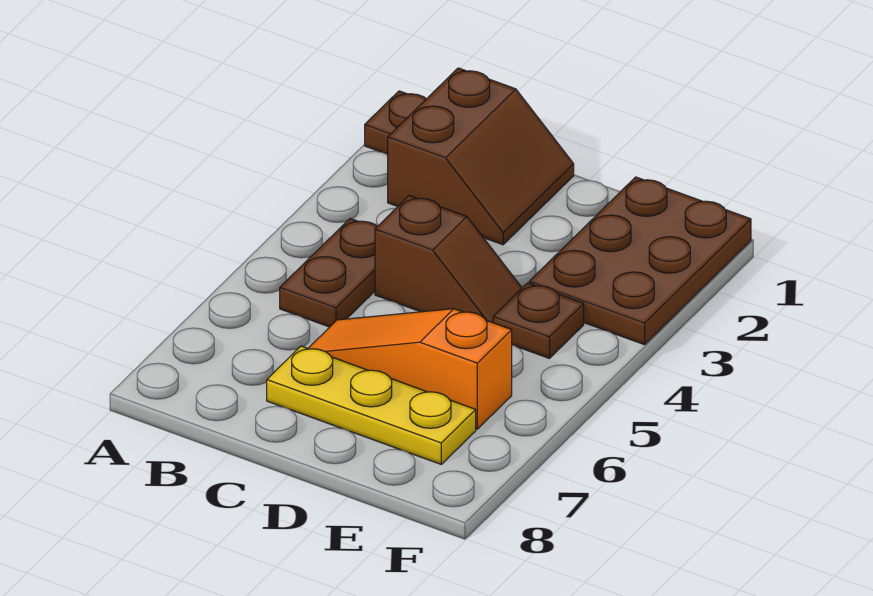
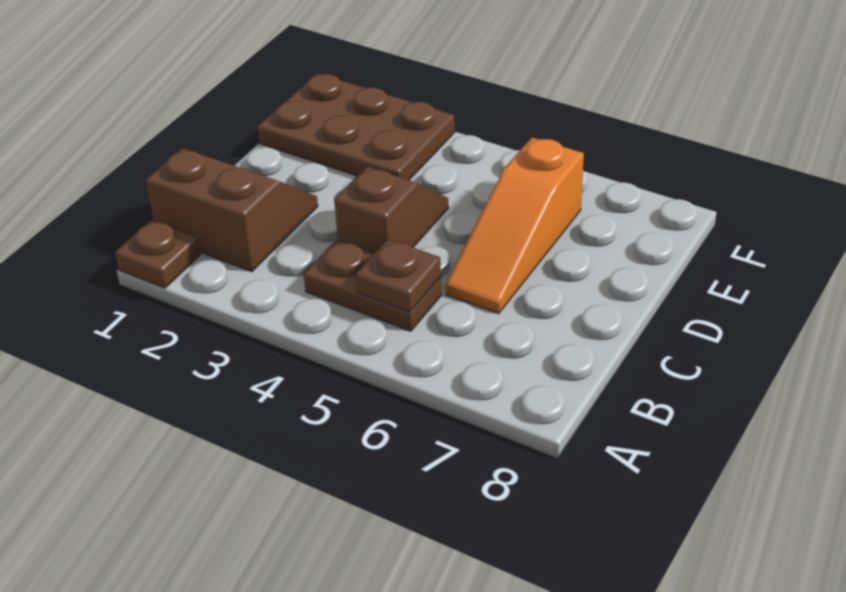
yellow plate C7:E7 level 1 -> none
brown plate E4 level 1 -> brown plate B5 level 2

